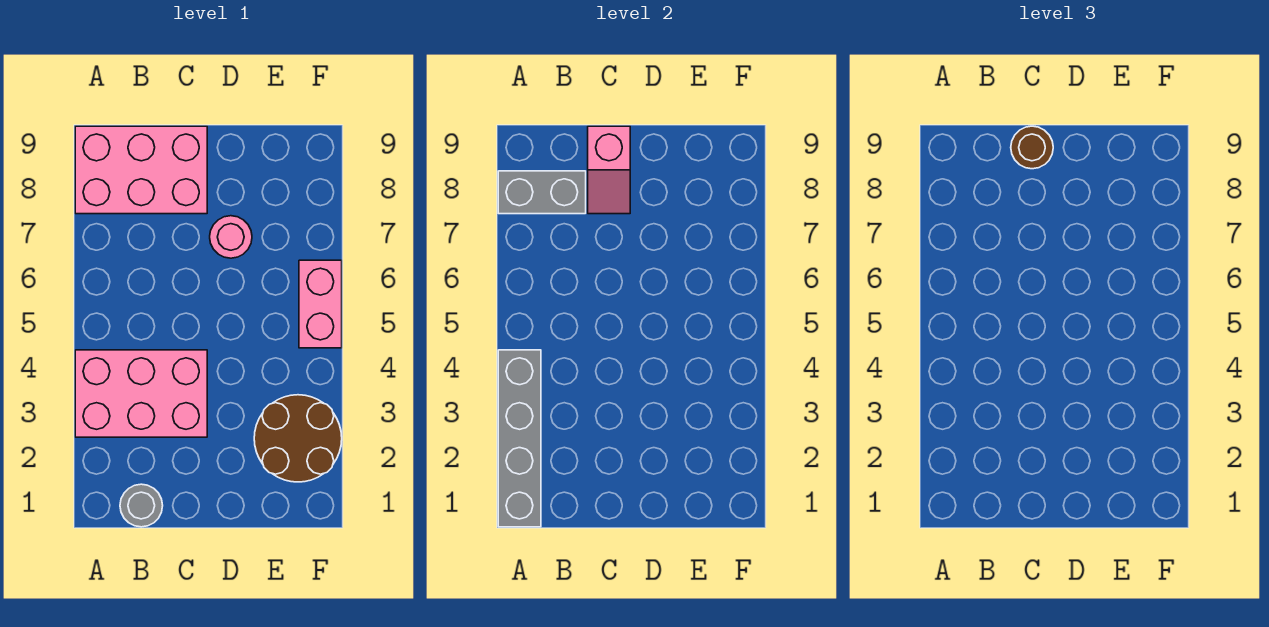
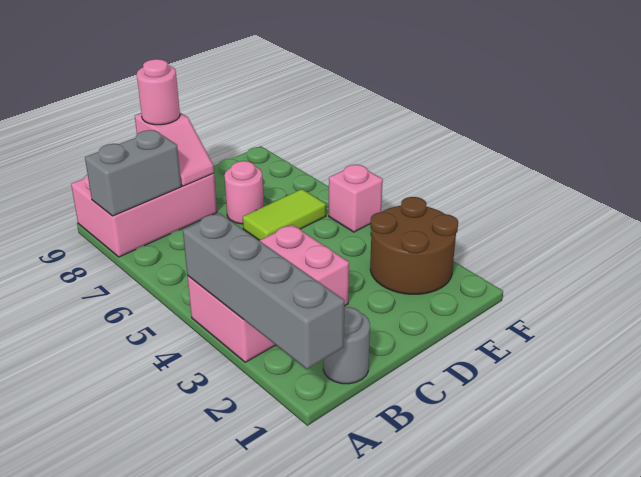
brown round brick C9 level 3 -> pink round brick C9 level 3
none -> lime tile D6:E6 level 1
pink brick F5:F6 level 1 -> pink brick F5 level 1

